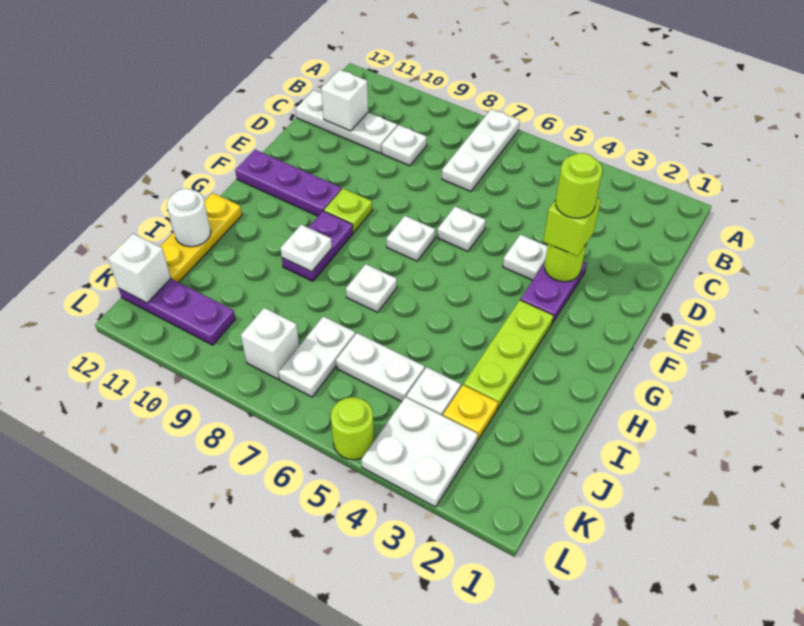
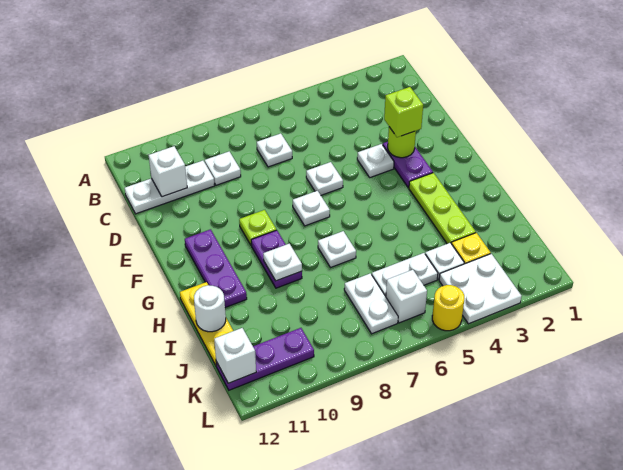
white plate A7:C7 level 1 -> white plate C7 level 1
lime round brick E3 level 4 -> none
purple plate F10:F12 level 1 -> purple plate F11:H11 level 1
white brick K8 level 1 -> white brick K6 level 1
lime round brick L5 level 1 -> yellow round brick L5 level 1

